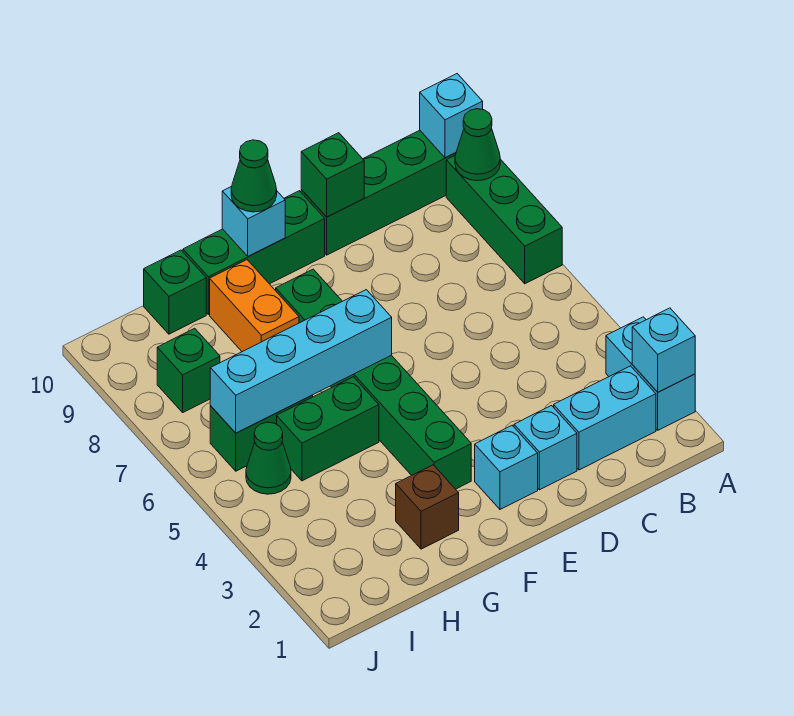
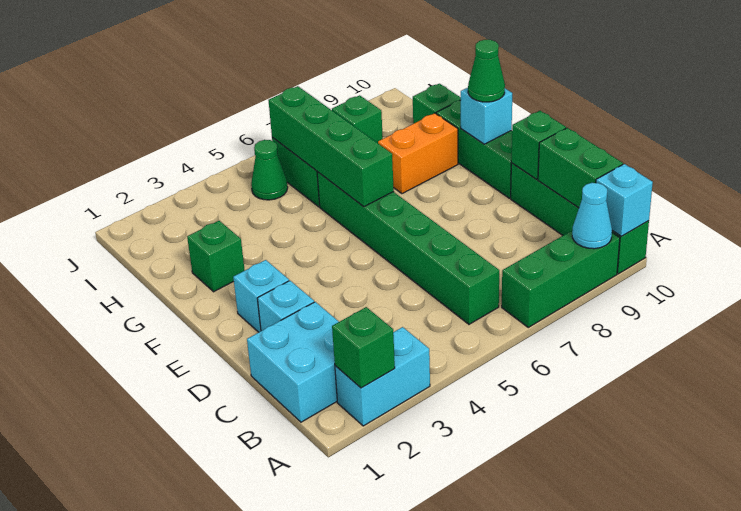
cyan brick A2 level 2 -> green brick A2 level 2
green cone A9 level 2 -> cyan cone A9 level 2
cyan brick B2:C2 level 1 -> cyan brick B1:C2 level 1
green brick F3:F8 level 1 -> green brick B6:G6 level 1
cyan brick F6:I6 level 2 -> green brick F6:I6 level 2
brown brick G2 level 1 -> green brick G2 level 1
green brick G5:H5 level 1 -> green brick B10:C10 level 2

